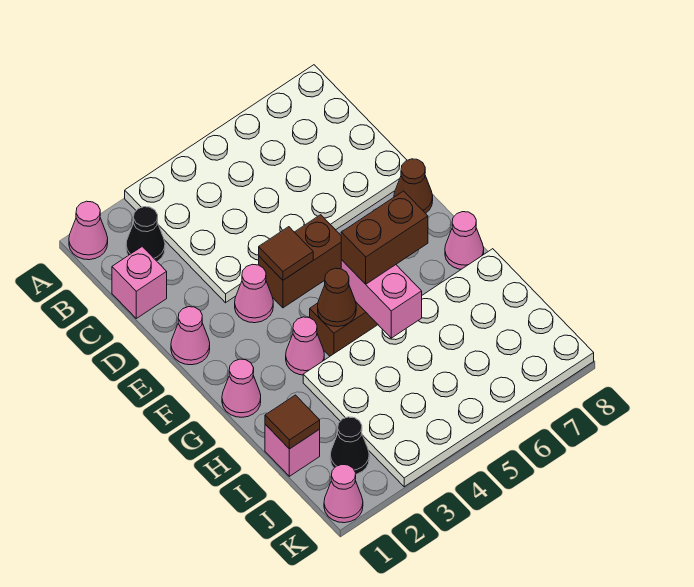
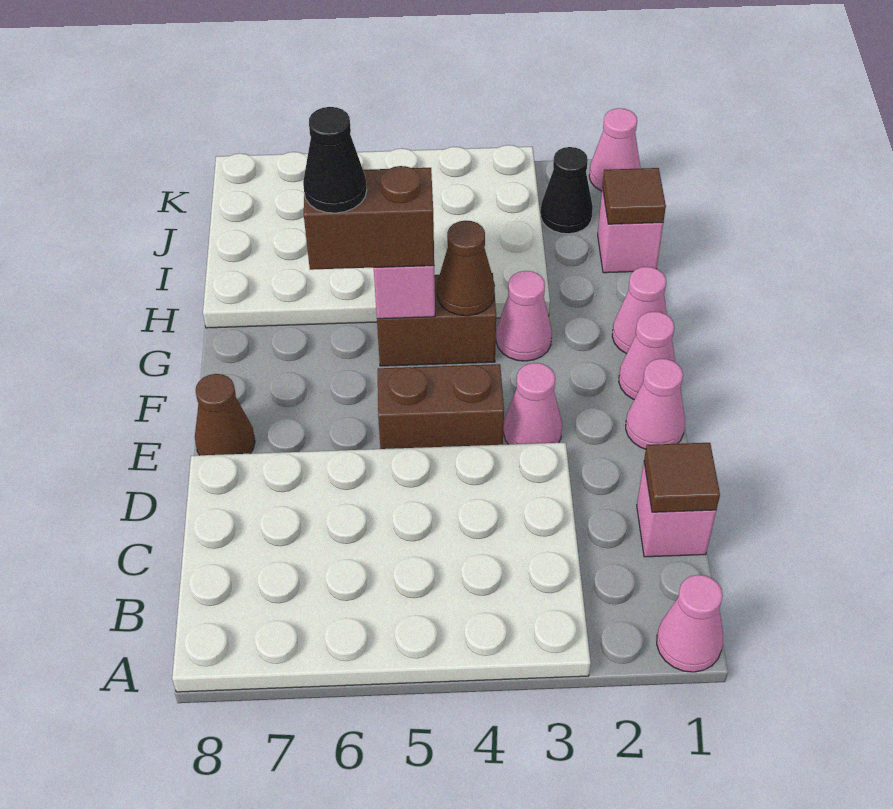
black cone B2 level 1 -> black cone G6 level 4
brown tile E4 level 2 -> brown tile C1 level 2
pink cone G8 level 1 -> pink cone F1 level 1

